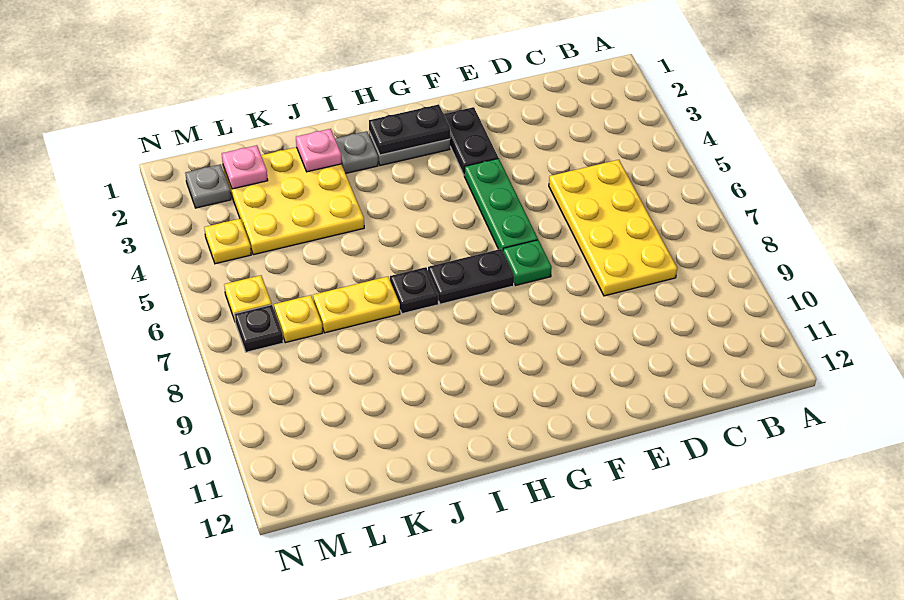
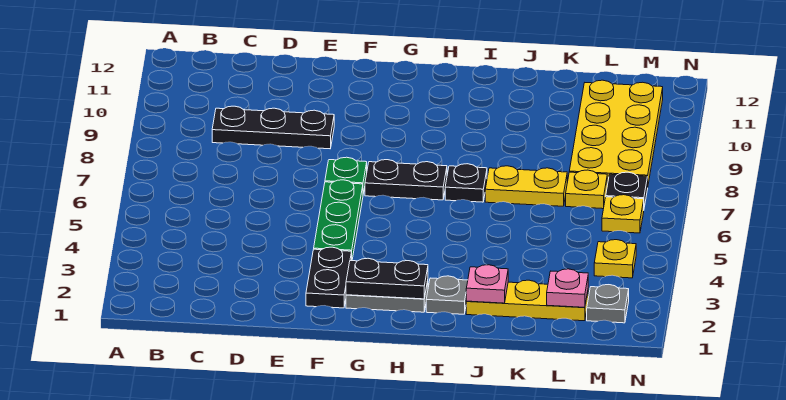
yellow plate C5:D8 level 1 -> yellow plate L8:M11 level 1
none -> black plate C9:E9 level 1
yellow plate J2:L4 level 1 -> yellow plate J2:L2 level 1

